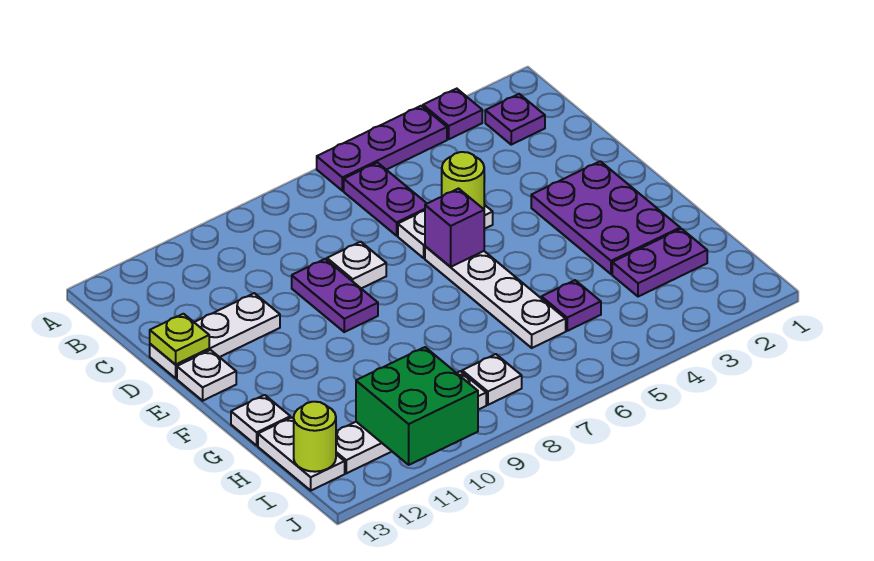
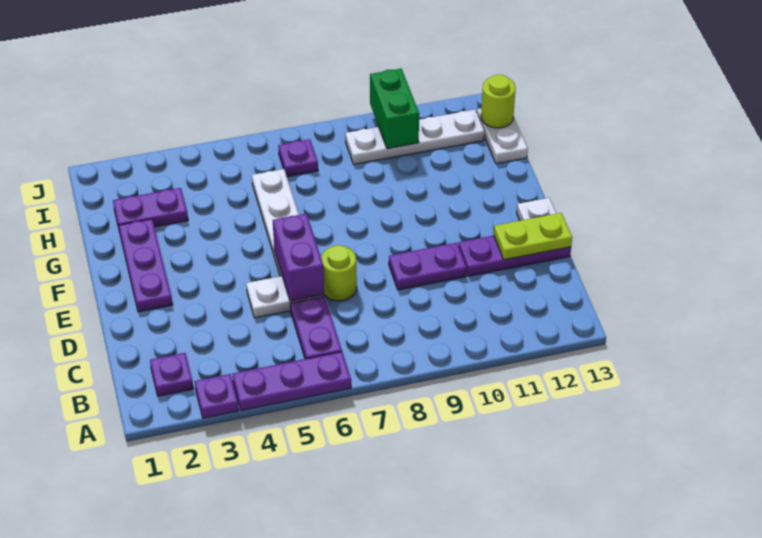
lime round brick D5 level 2 -> lime round brick D7 level 1
white plate D8 level 1 -> none
purple plate D9:E9 level 1 -> purple plate D9:D10 level 1
white plate D11:D13 level 1 -> purple plate D11:D13 level 1
lime plate D13 level 2 -> lime plate D12:D13 level 2
purple plate E2:G3 level 1 -> purple plate E2:G2 level 1
purple brick E6 level 2 -> purple brick D6:E6 level 2
white plate G13 level 1 -> none
purple plate H5 level 1 -> purple plate I7 level 1
white plate I8 level 1 -> none
green brick I10:J11 level 2 -> green brick I10:J10 level 2

